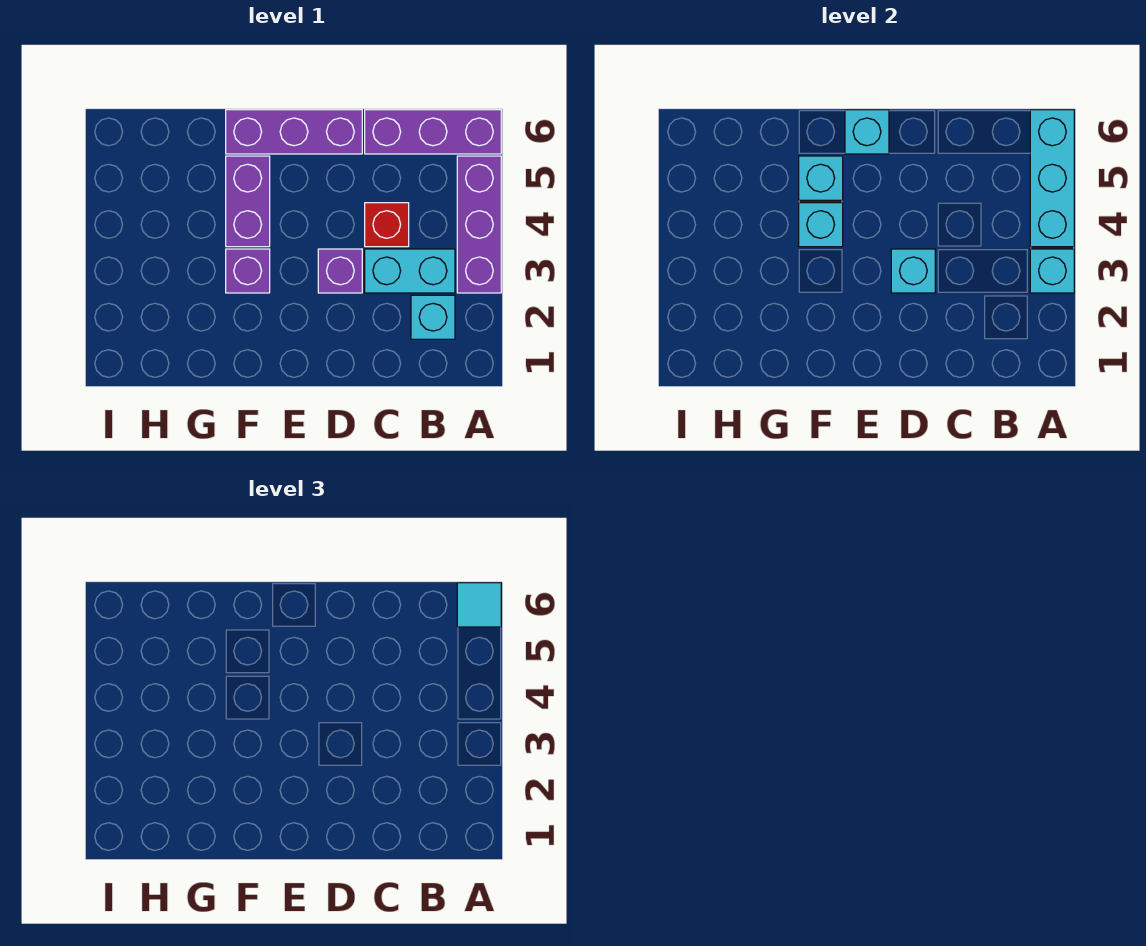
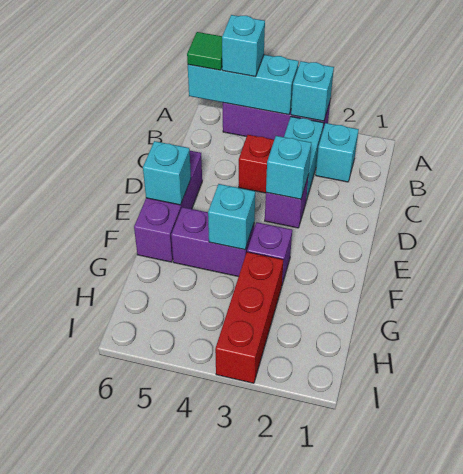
purple brick A6:C6 level 1 -> none
cyan tile A6 level 3 -> green tile A6 level 3
cyan brick F5 level 2 -> cyan brick A5 level 3
none -> red brick G3:I3 level 1

